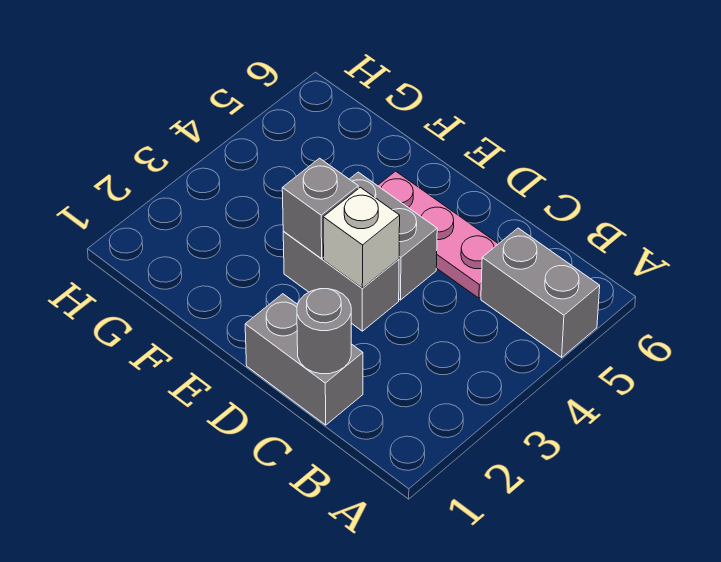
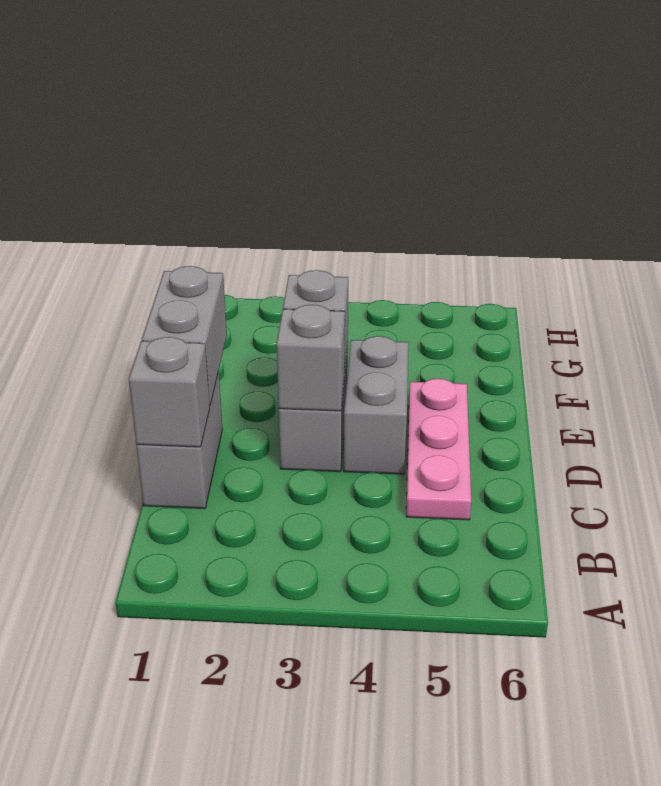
grey brick A5:B5 level 1 -> grey brick D1:E1 level 2
grey round brick C1 level 2 -> grey brick C1 level 2
white brick D3 level 2 -> grey brick D3 level 2

